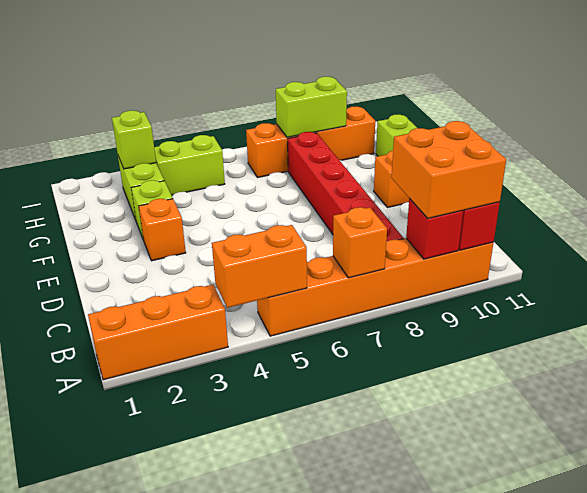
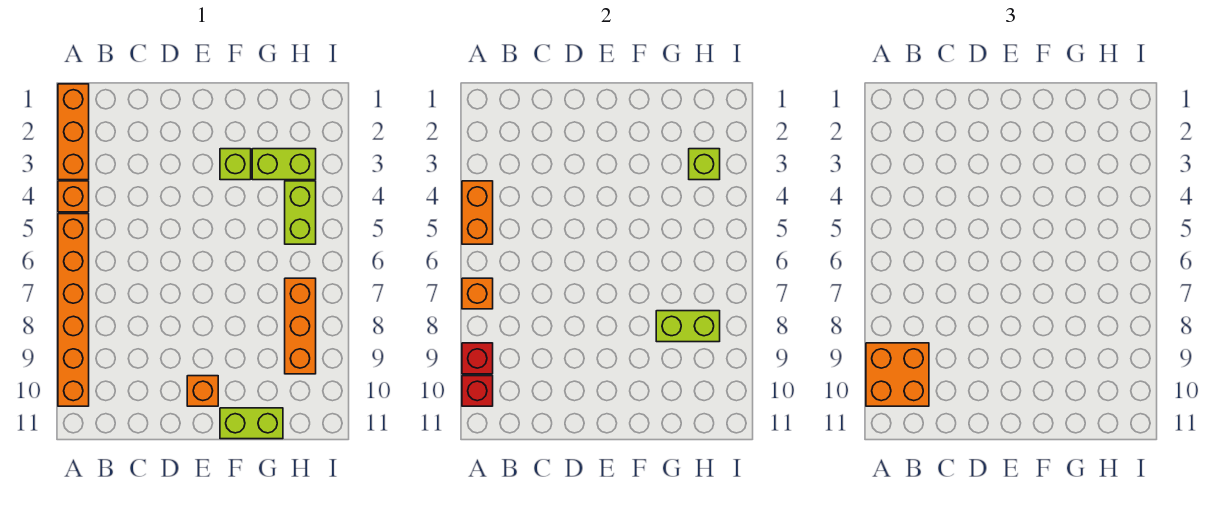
red brick B8:G8 level 1 -> none
orange brick E3 level 1 -> orange brick A4 level 1
orange brick H7:H10 level 1 -> orange brick H7:H9 level 1
lime brick H8:H9 level 2 -> lime brick G8:H8 level 2

